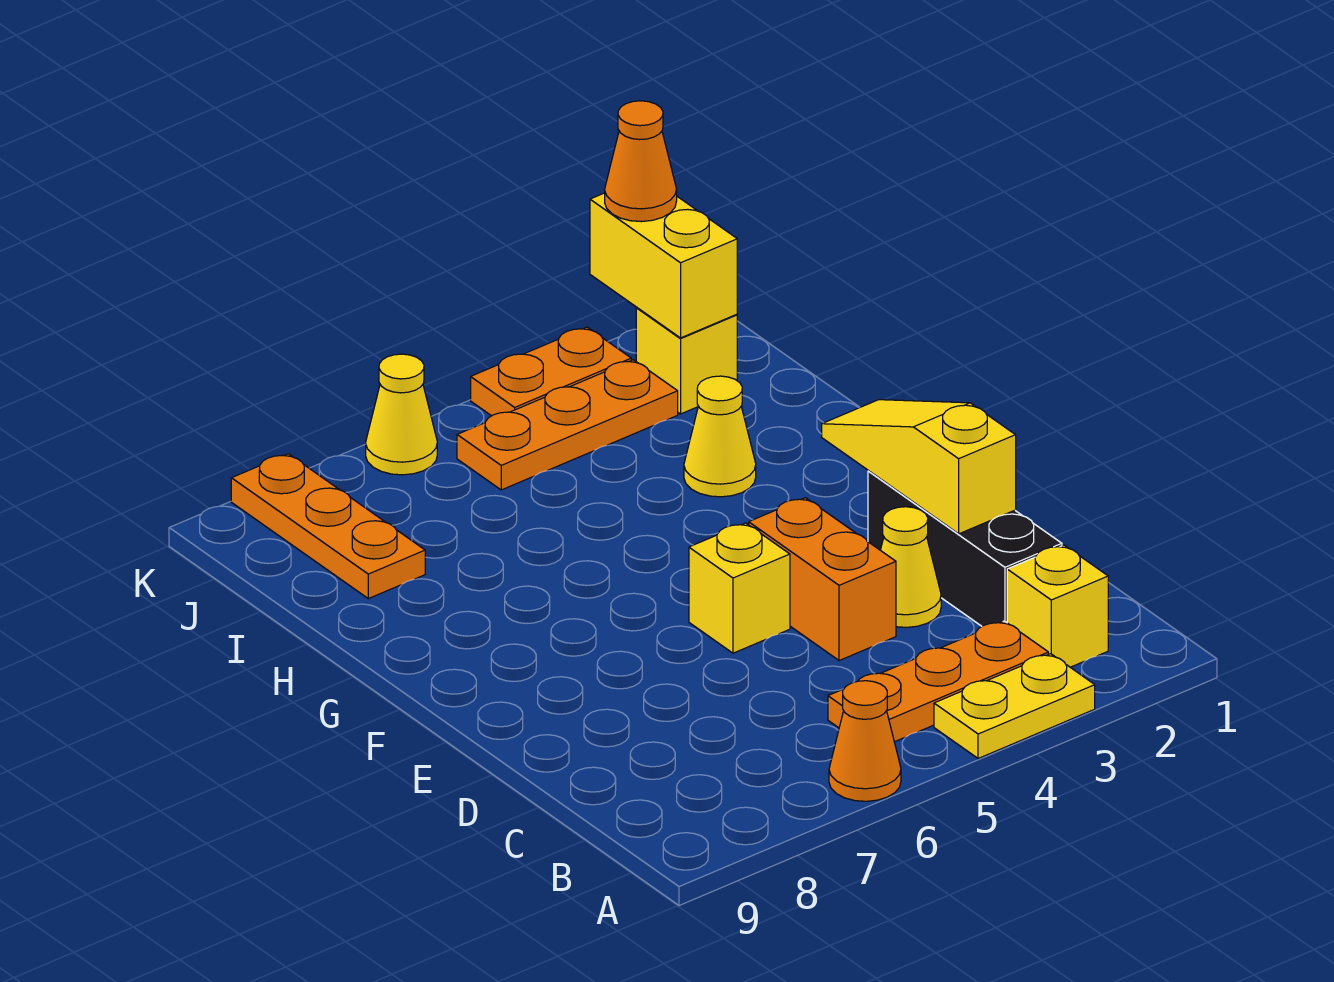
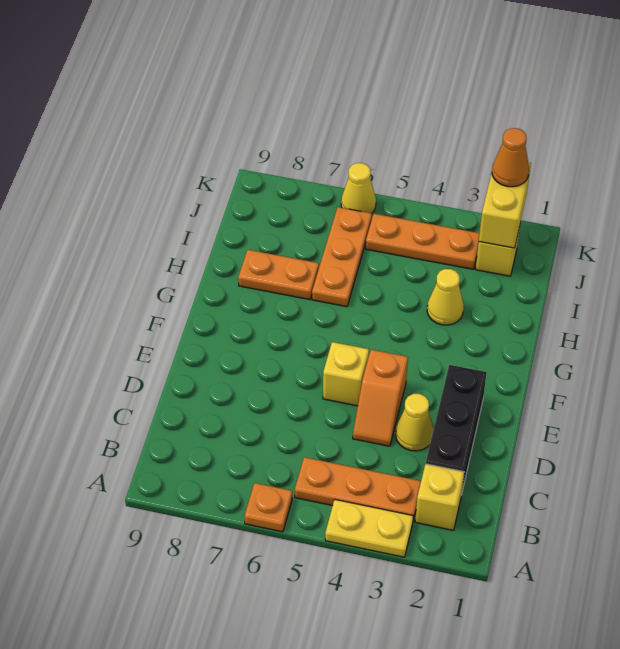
orange cone A6 level 1 -> orange plate A6 level 1
yellow slope D2:F2 level 2 top D -> none
orange brick D4:E4 level 1 -> orange slope D4:E4 level 1 top E
orange plate I8:K8 level 1 -> orange plate H6:J6 level 1
orange plate K3:K4 level 1 -> orange plate H7:H8 level 1

